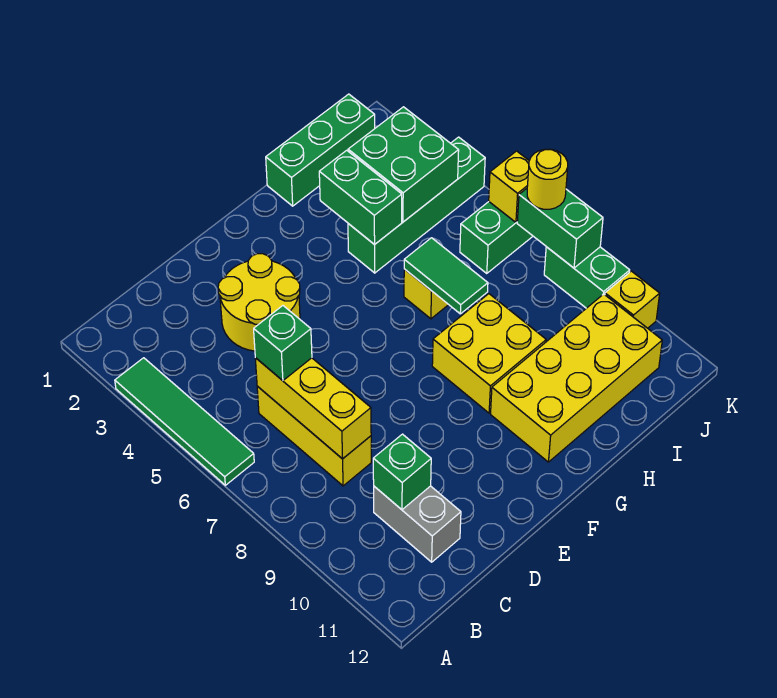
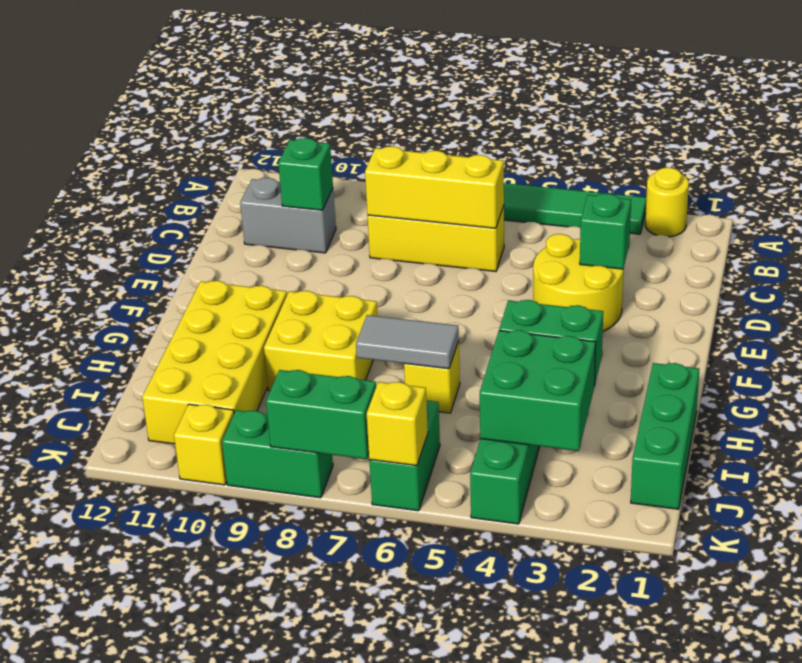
green brick C6 level 3 -> green brick D3 level 2
green tile H6:H7 level 2 -> grey tile H6:H7 level 2
yellow round brick K7 level 3 -> yellow round brick A2 level 1

